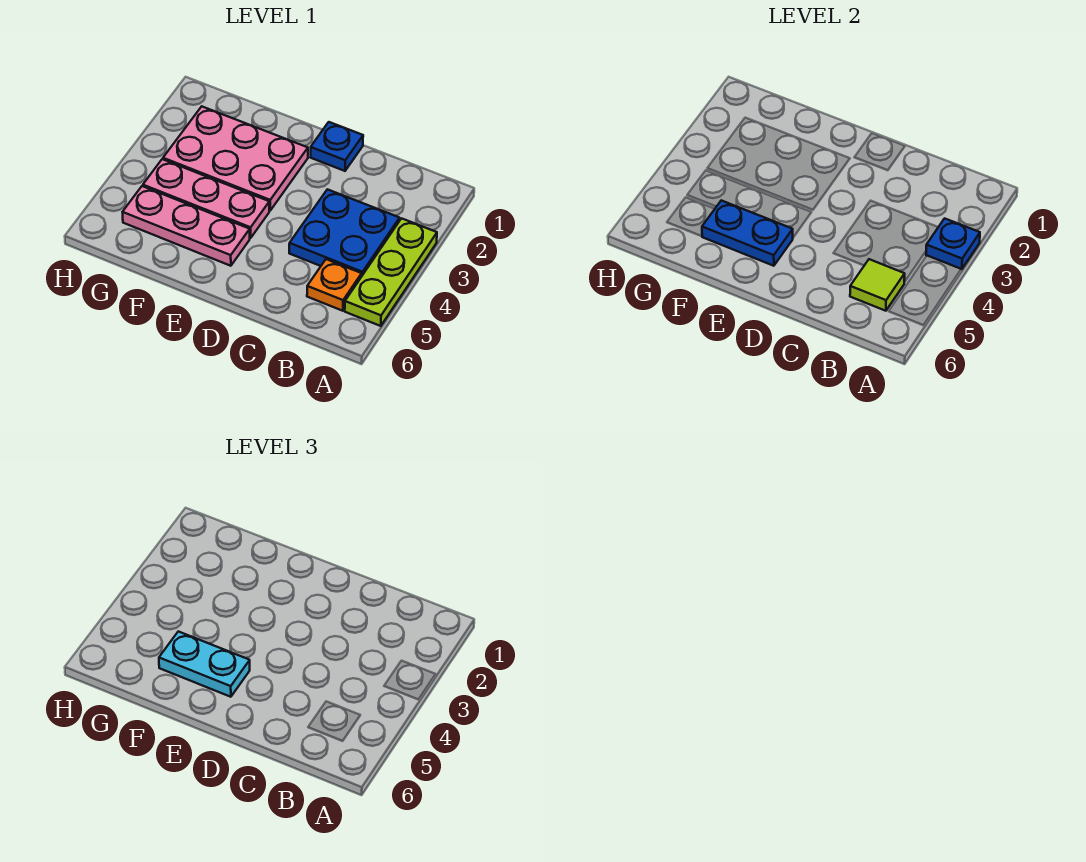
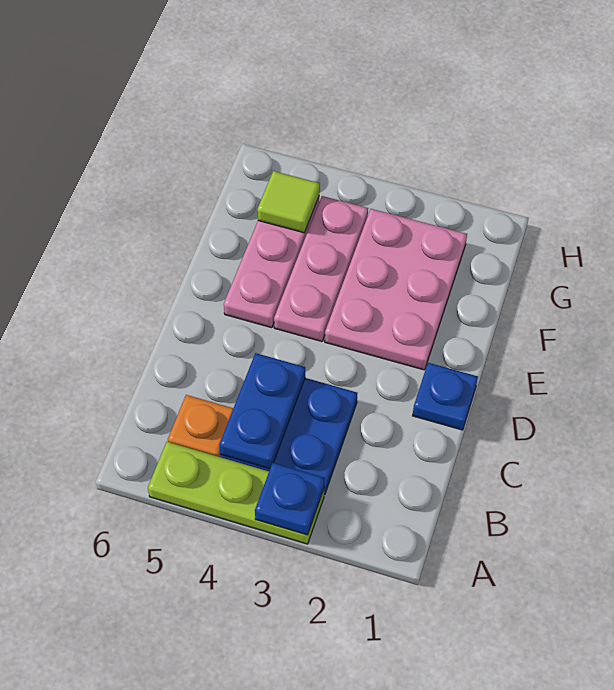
lime tile B5 level 2 -> lime tile G5 level 2
blue plate E5:F5 level 2 -> blue plate B4:C4 level 2
cyan plate E5:F5 level 3 -> none

